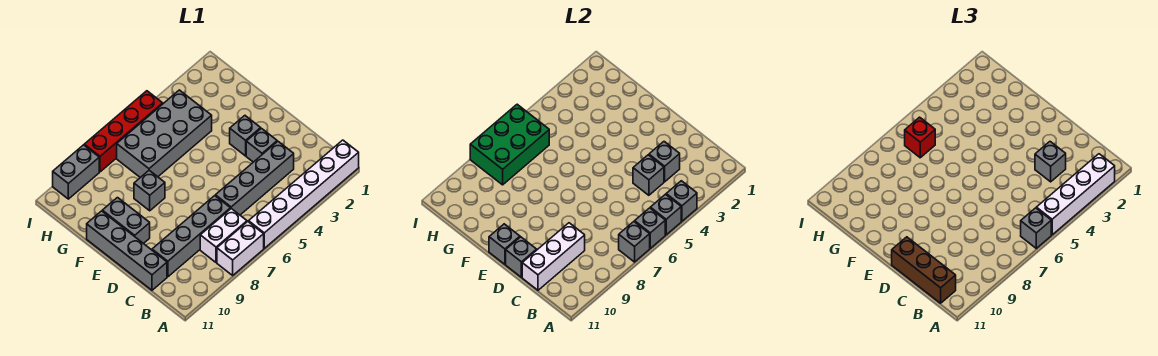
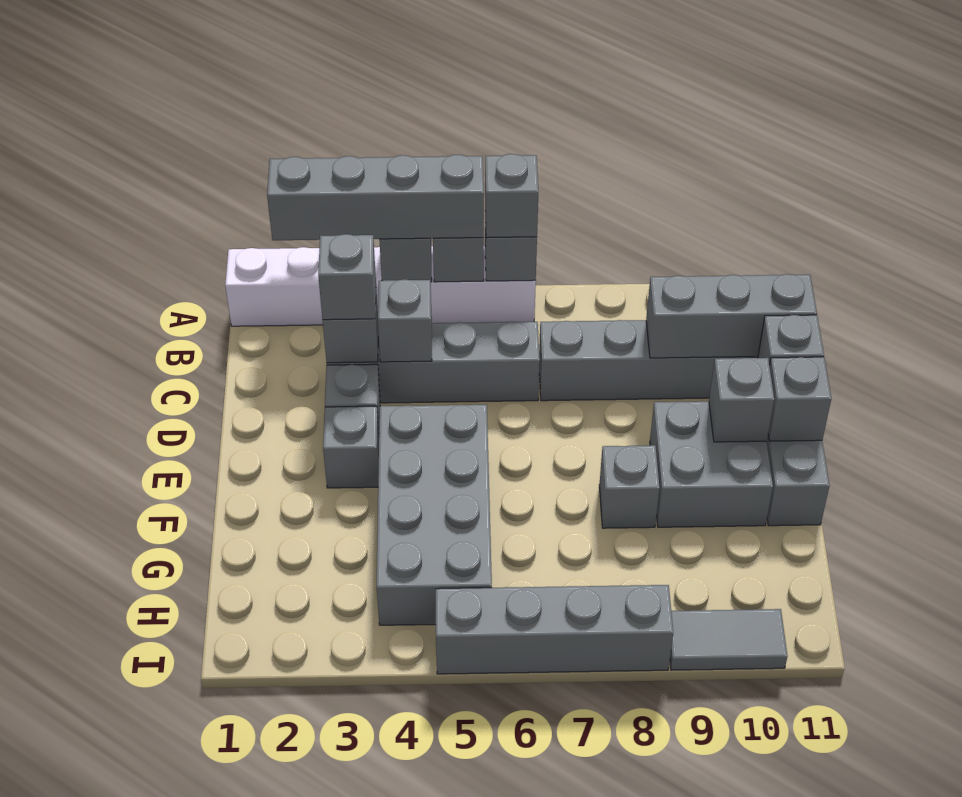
white brick A2:A5 level 3 -> grey brick A2:A5 level 3
white brick A7:A8 level 1 -> none
grey brick A7 level 2 -> grey brick E10 level 2
white brick B7:B8 level 1 -> none
brown brick B11:D11 level 3 -> none
white brick C9:C11 level 2 -> grey brick C9:C11 level 2
grey brick E10:F10 level 1 -> grey brick E9:F10 level 1
grey brick G4:H7 level 1 -> grey brick E4:H5 level 1
green brick H6:I8 level 2 -> none
red brick H6 level 3 -> none
red brick I5:I8 level 1 -> grey brick I5:I8 level 1
grey brick I9:I10 level 1 -> grey tile I9:I10 level 1

